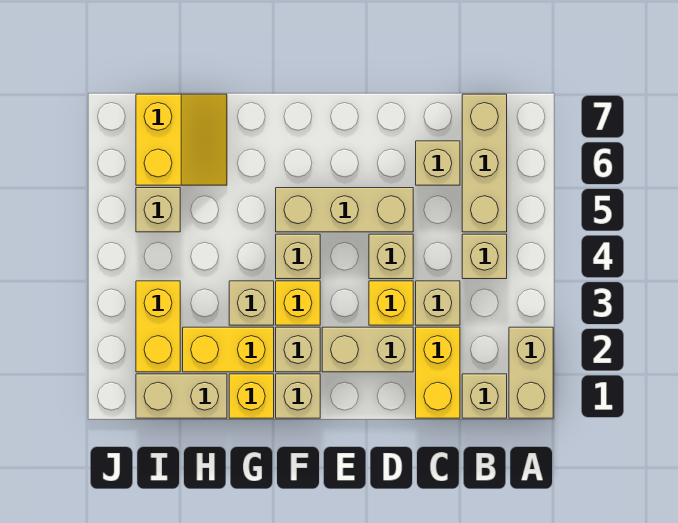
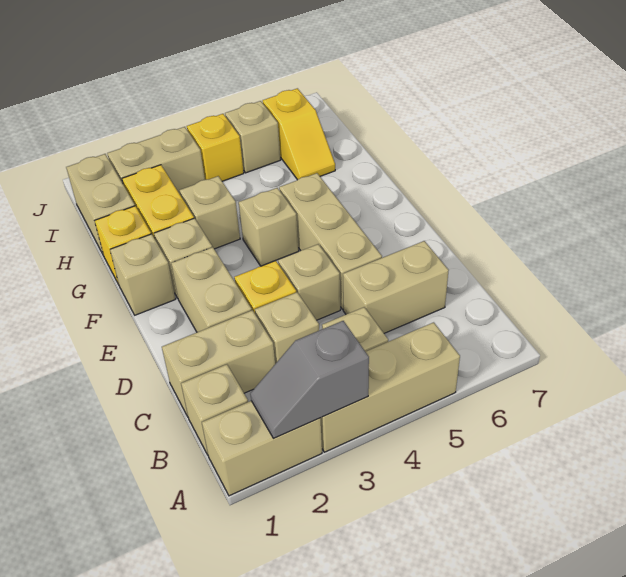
none -> grey slope A2:A3 level 2 top 3
tan brick B5:B7 level 1 -> tan brick A3:A5 level 1
yellow brick C1:C2 level 1 -> tan brick C1:C2 level 1
tan brick C6 level 1 -> tan brick C5:C6 level 1
yellow brick F3 level 1 -> yellow brick I4 level 1
yellow slope H6:I7 level 1 top I -> yellow slope H6:I6 level 1 top I
yellow brick I2:I3 level 1 -> tan brick I2:I3 level 1

